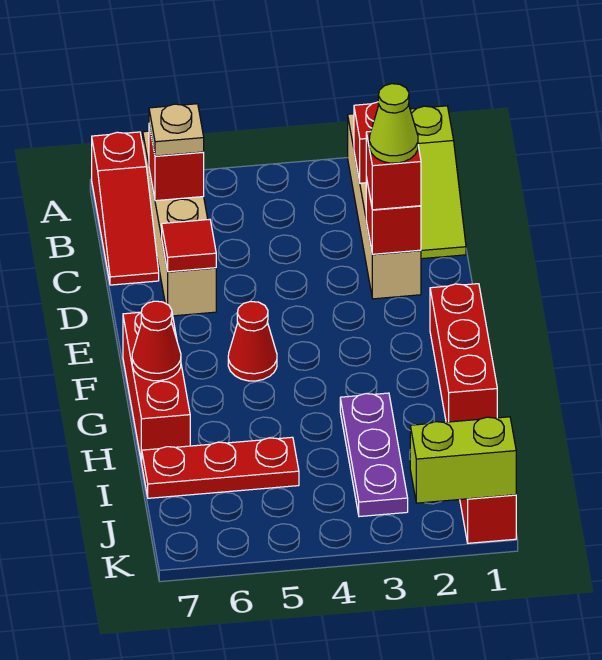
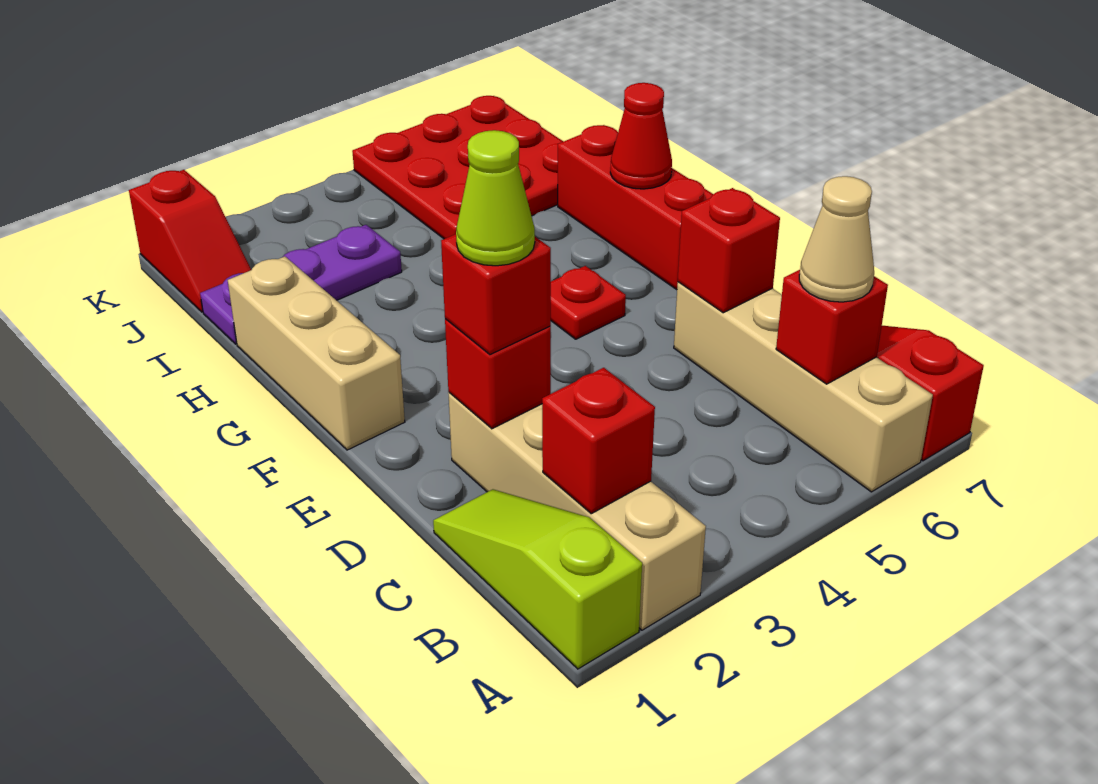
tan plate B6 level 3 -> tan cone B6 level 3
red tile D6 level 2 -> red brick D6 level 2
red brick F1:H1 level 1 -> tan brick F1:H1 level 1
red cone F5 level 1 -> red plate F5 level 1
purple plate H3:J3 level 1 -> purple plate I1:I3 level 1
red plate I5:I7 level 1 -> red plate I5:K7 level 1
lime brick K1:K2 level 2 -> none

